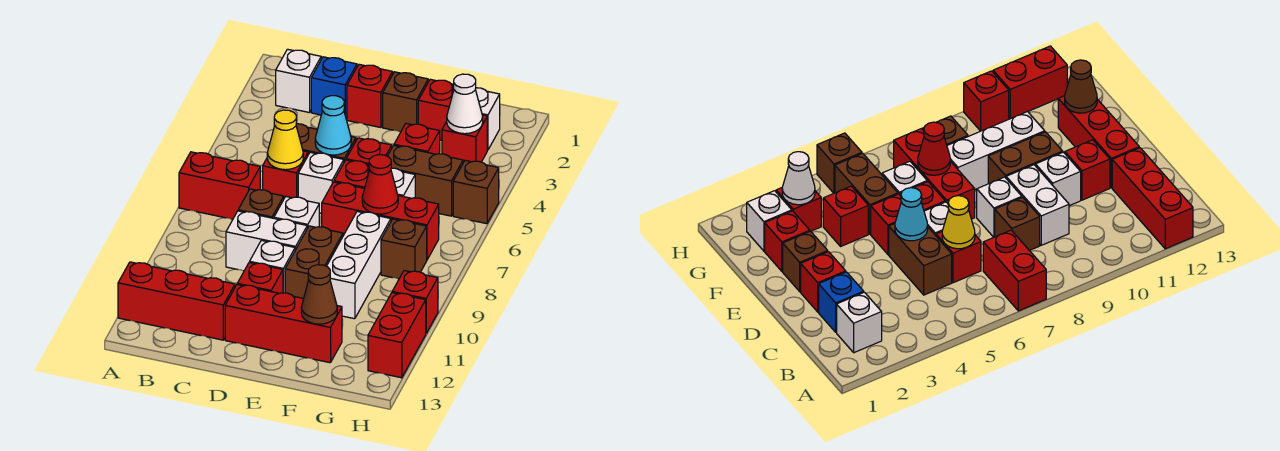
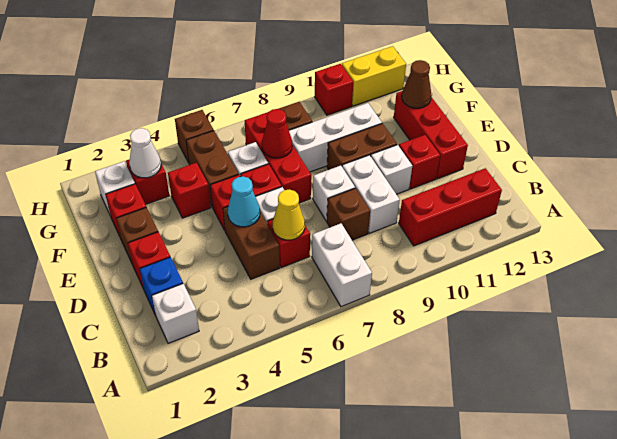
red brick A7:B7 level 1 -> white brick A7:B7 level 1
red brick A12:C12 level 1 -> red brick B10:B12 level 1
red brick H11:H12 level 1 -> yellow brick H11:H12 level 1

